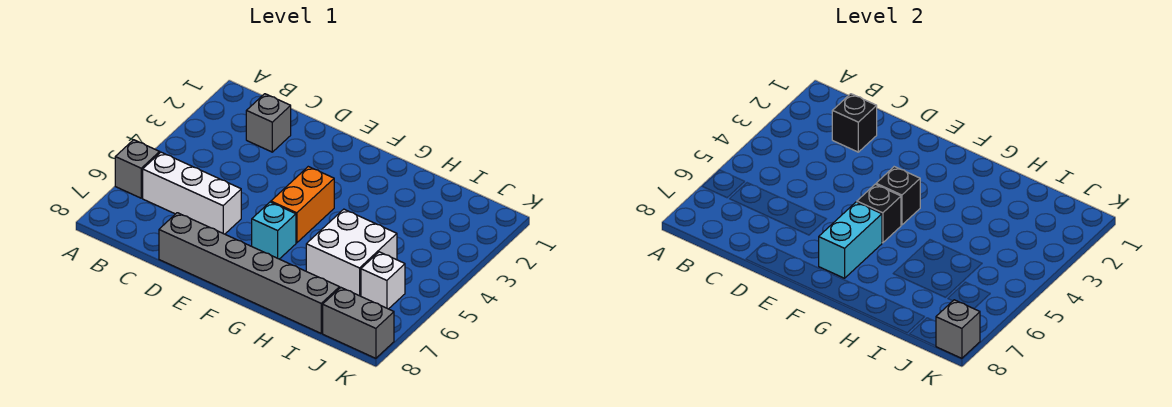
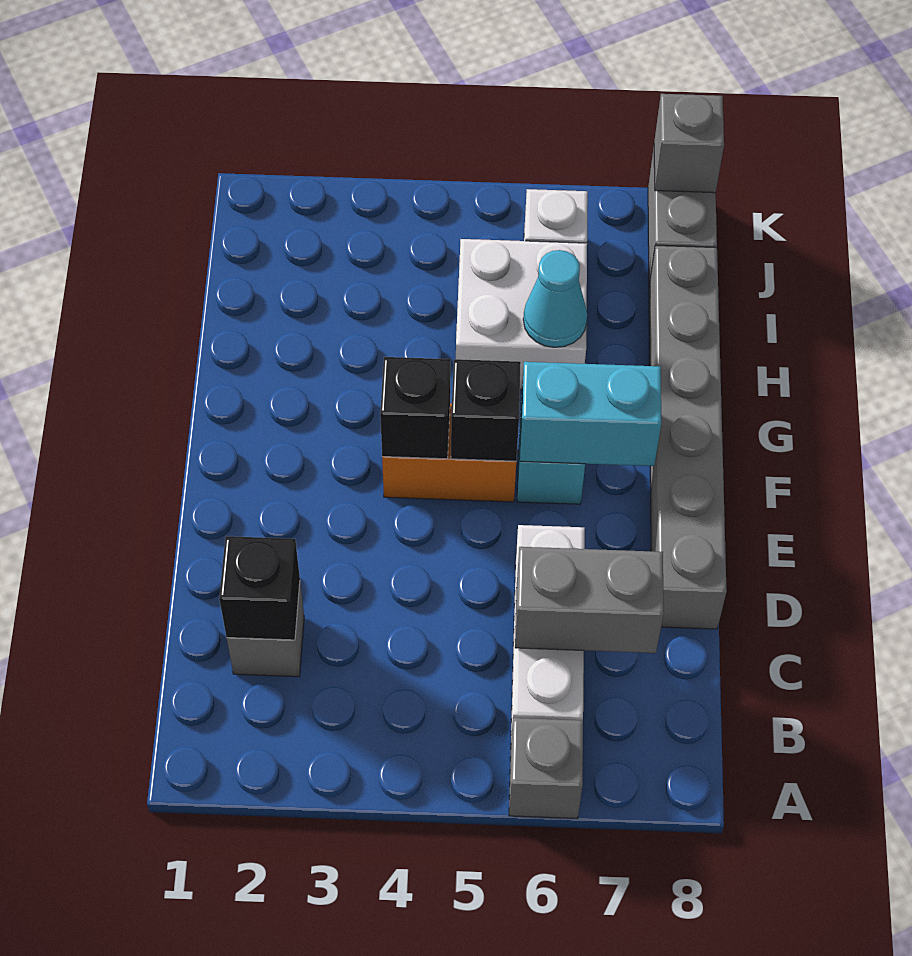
none -> grey brick C6:C7 level 2
none -> cyan cone H6 level 2

